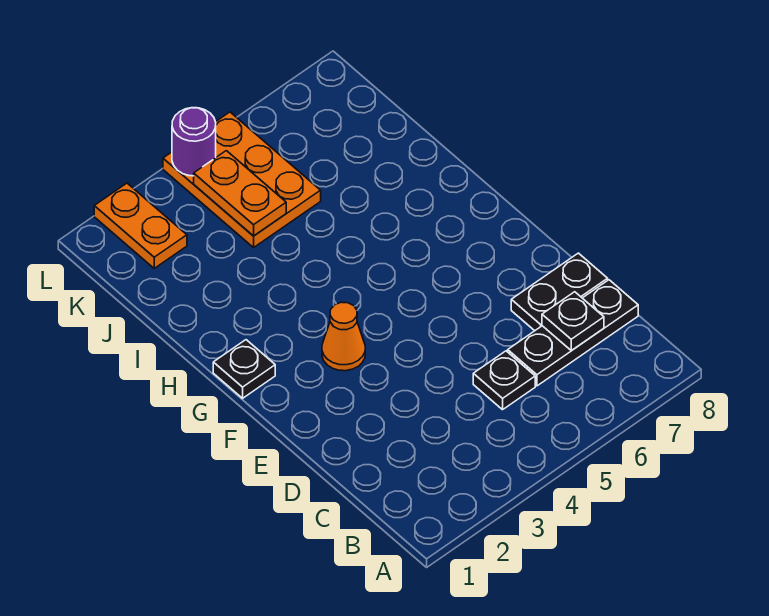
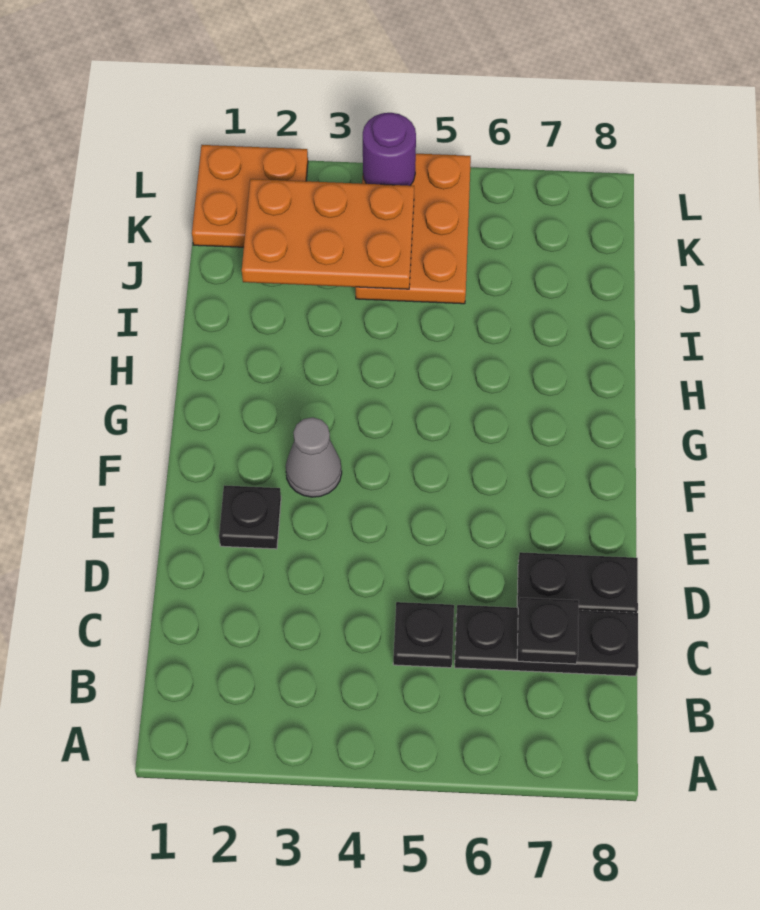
orange cone F3 level 1 -> grey cone F3 level 1
black plate G1 level 1 -> black plate E2 level 1
orange plate J4:K4 level 2 -> orange plate J2:K4 level 2
orange plate K2:L2 level 1 -> orange plate K1:L2 level 1

